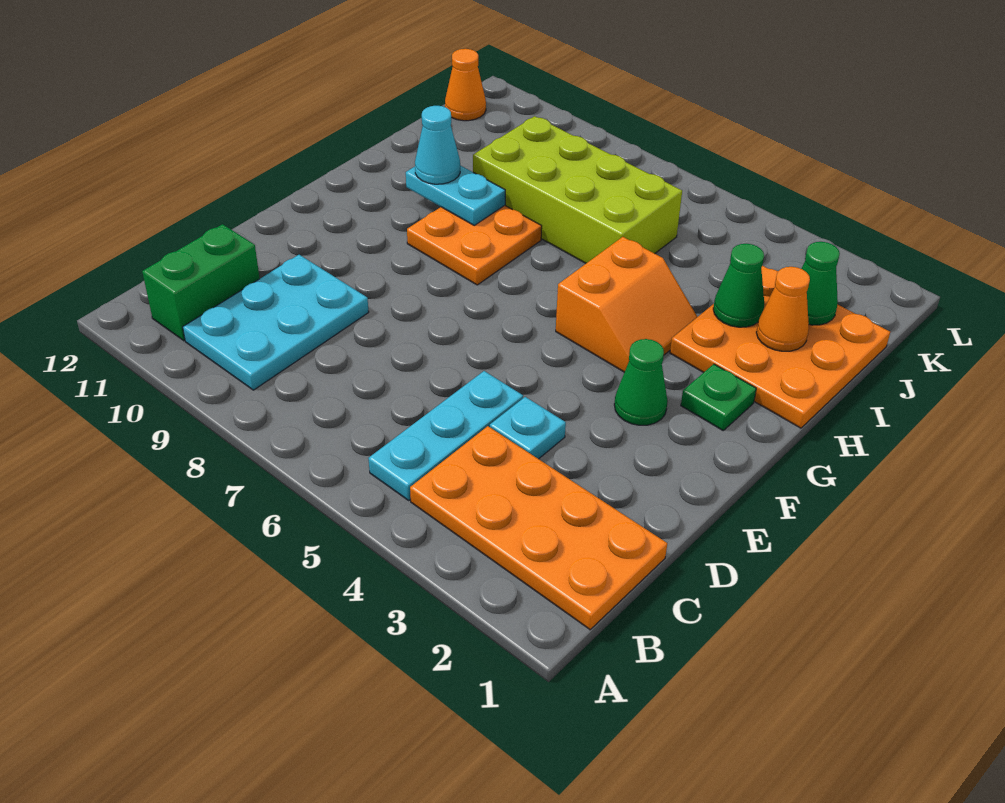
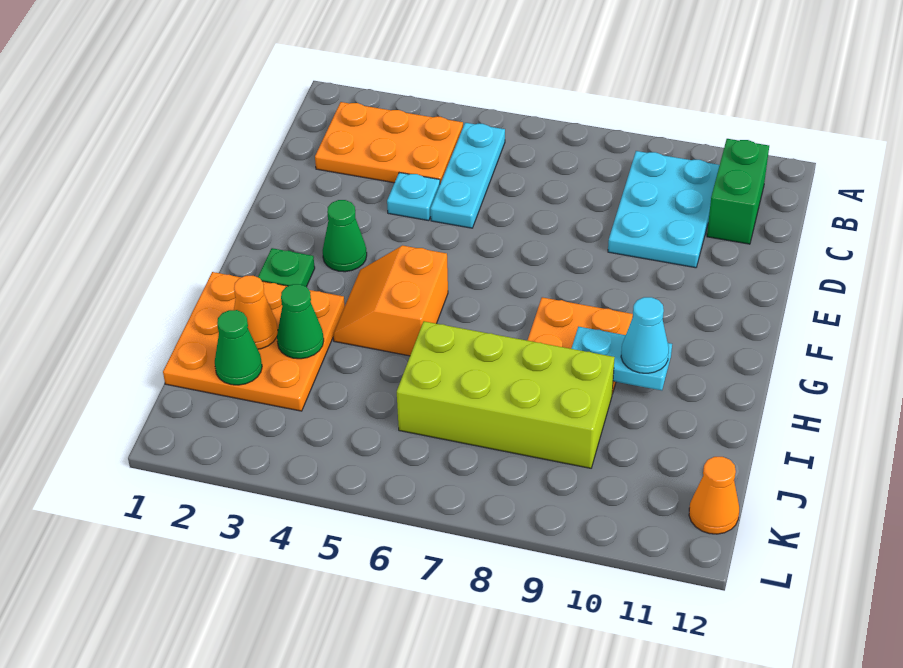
orange plate B1:C4 level 1 -> orange plate B2:C4 level 1

